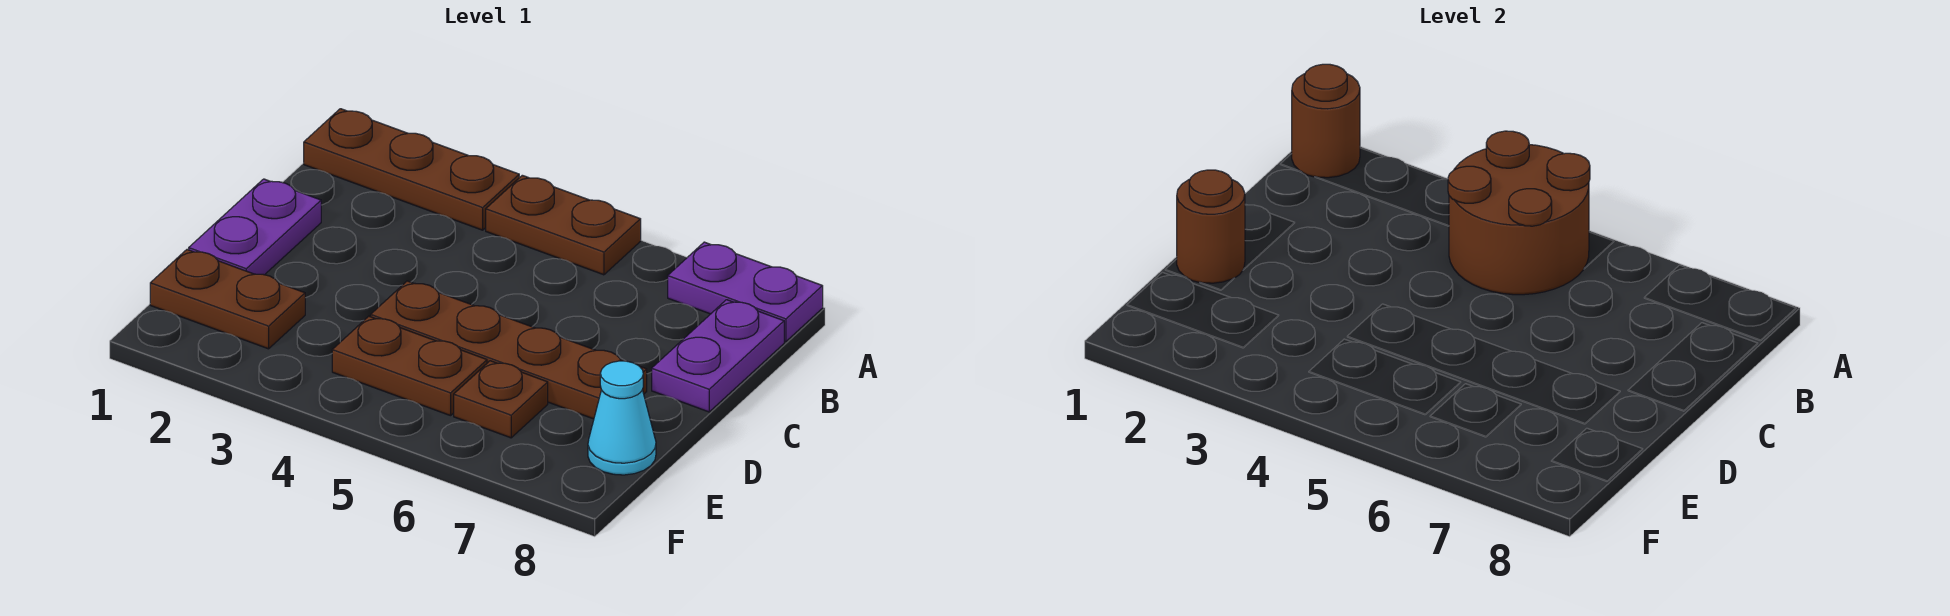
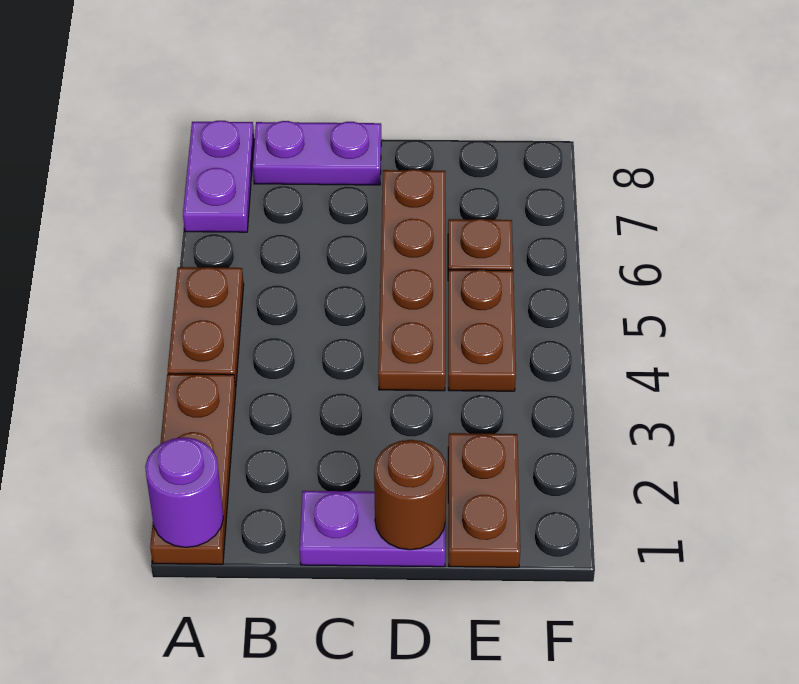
brown round brick A1 level 2 -> purple round brick A1 level 2
brown round brick A4:B5 level 2 -> none
cyan cone E8 level 1 -> none

